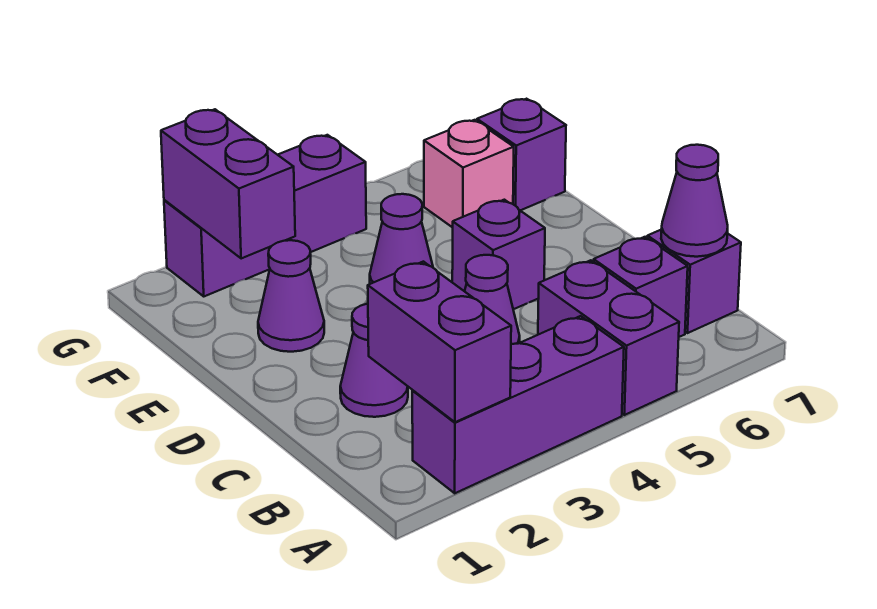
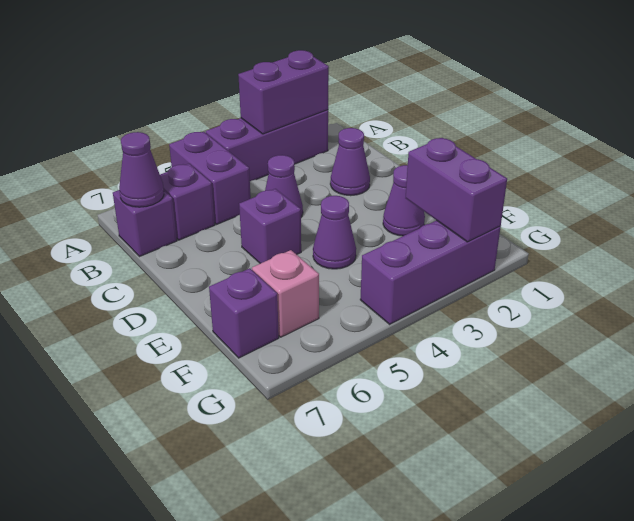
purple brick A2:B2 level 2 -> purple brick A2:A3 level 2

